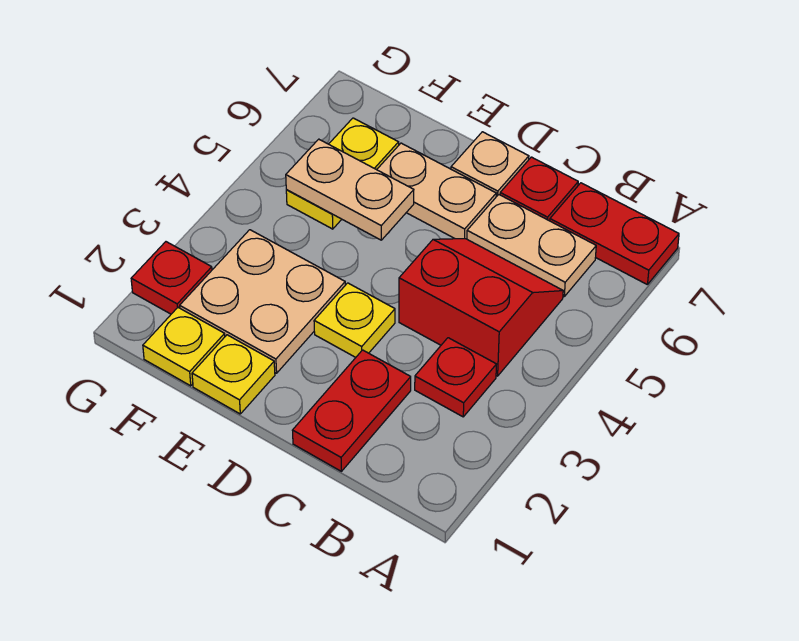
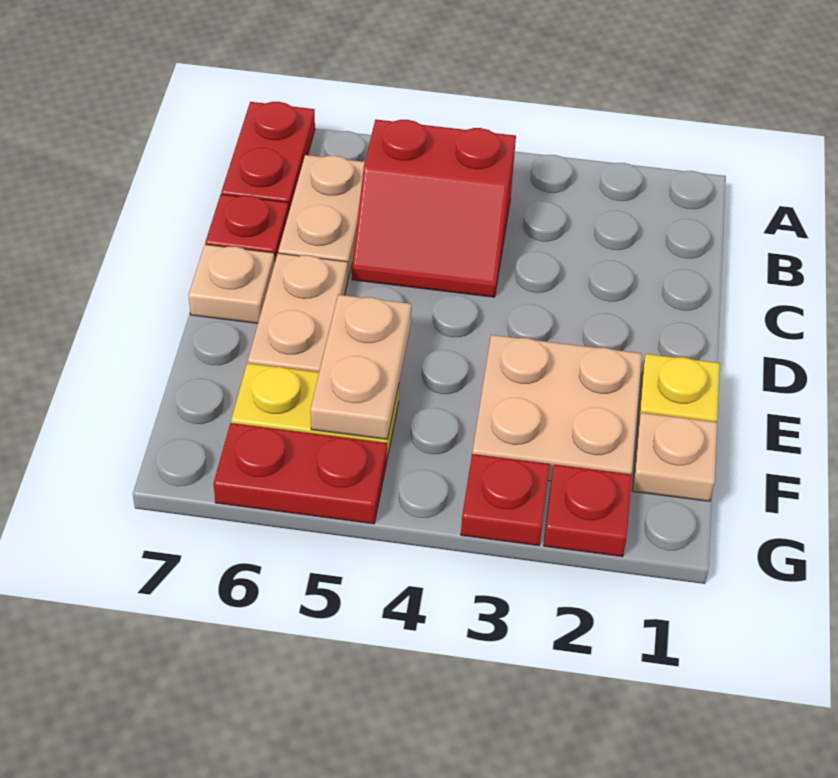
red plate B3 level 1 -> red plate G3 level 1
red slope B4:C5 level 1 top 4 -> red slope B4:C5 level 1 top B
red plate C1:C2 level 1 -> red plate G5:G6 level 1
yellow plate D3 level 1 -> none
yellow plate F1 level 1 -> tan plate F1 level 1

